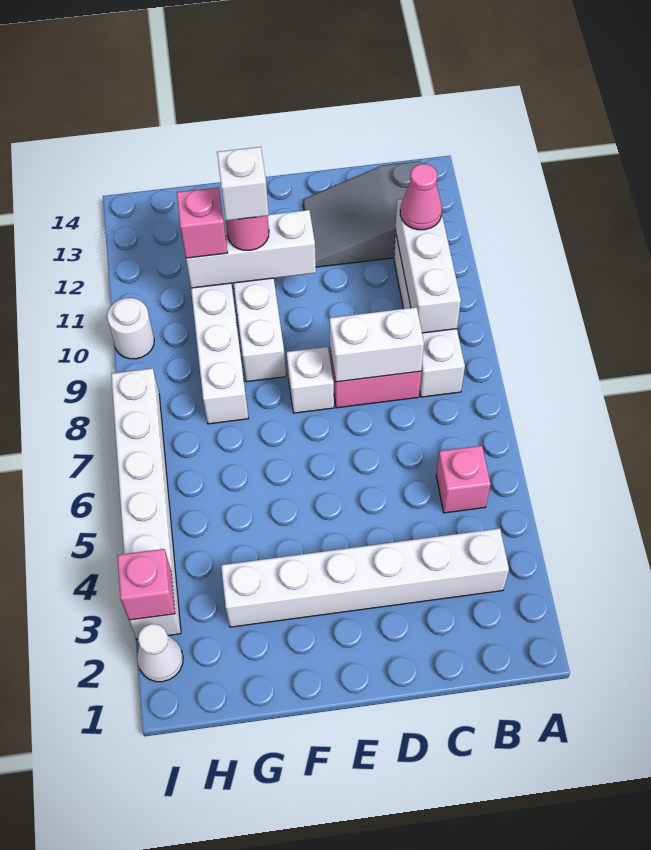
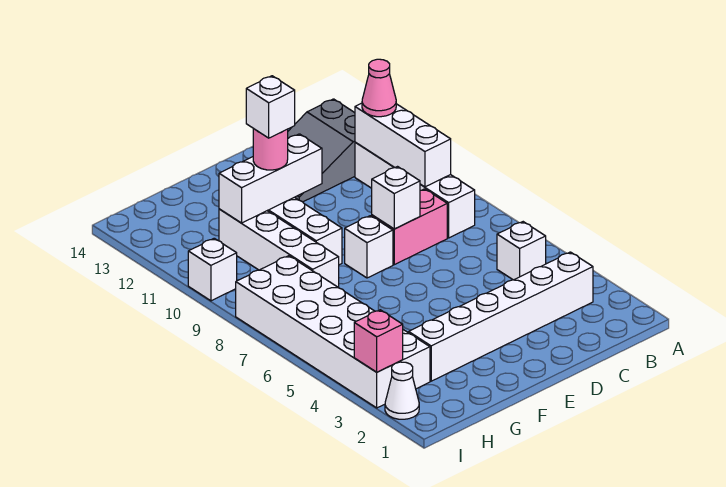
pink brick B5 level 1 -> white brick B5 level 1
white brick C8:D8 level 2 -> white brick D8 level 2
pink brick G11 level 3 -> none
white brick I3:I8 level 1 -> white brick H3:I8 level 1
white round brick I10 level 1 -> white brick I10 level 1

